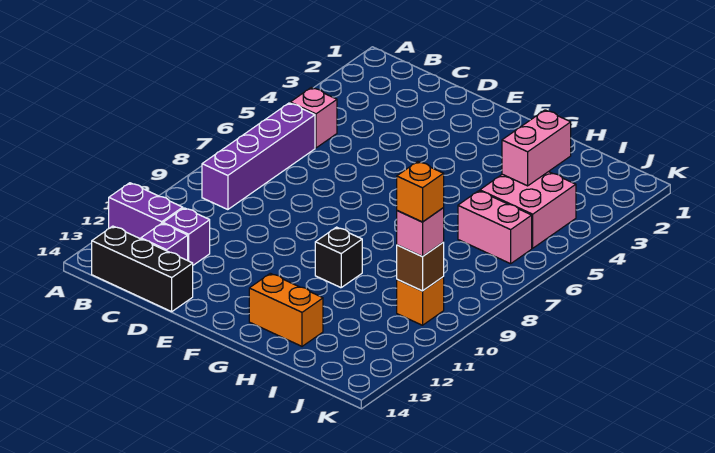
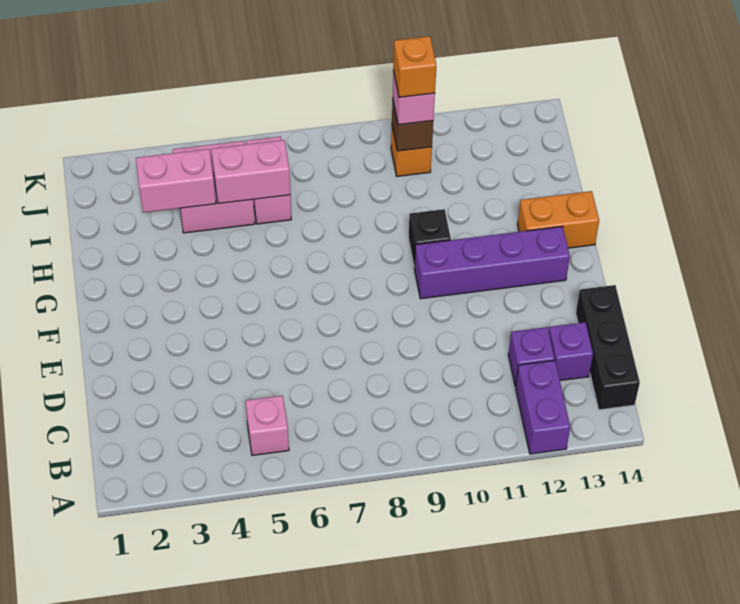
purple brick B6:B9 level 1 -> purple brick F10:F13 level 1
orange brick G13:H13 level 1 -> orange brick G13:G14 level 1
none -> pink brick I5:I6 level 2

